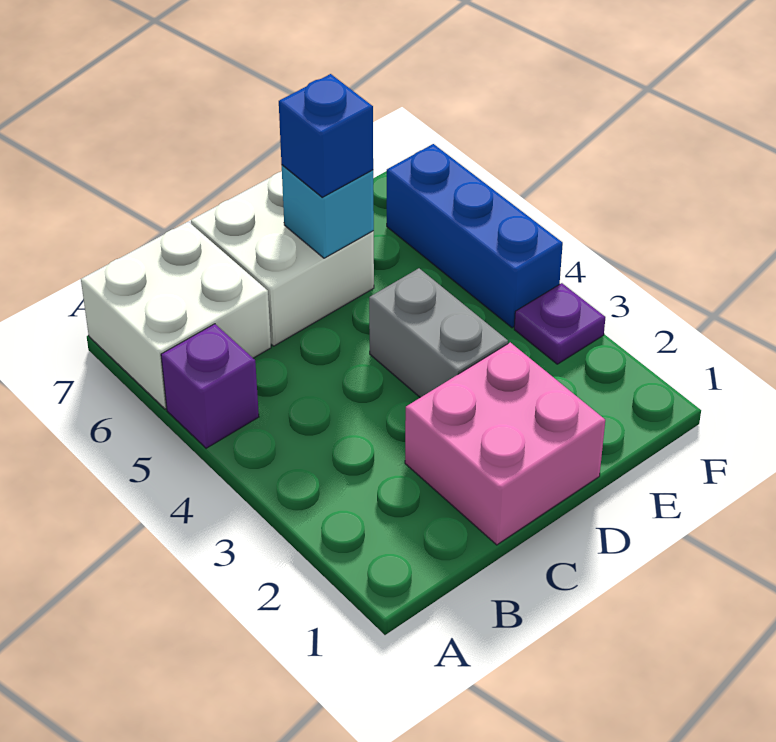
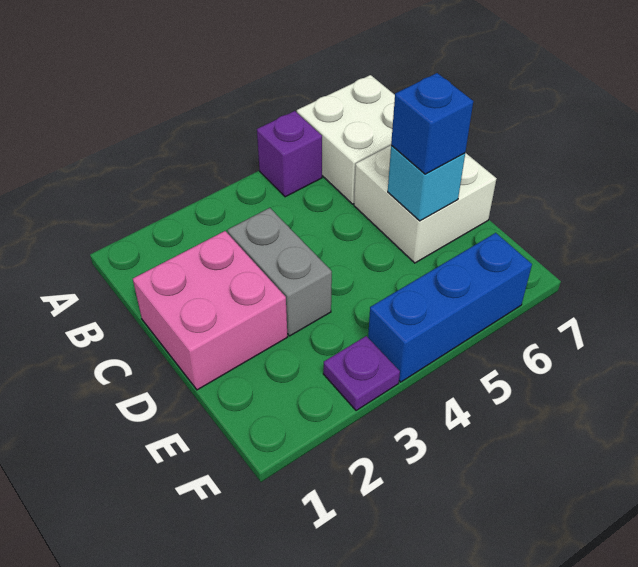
grey brick D3:D4 level 1 -> grey brick C3:D3 level 1

